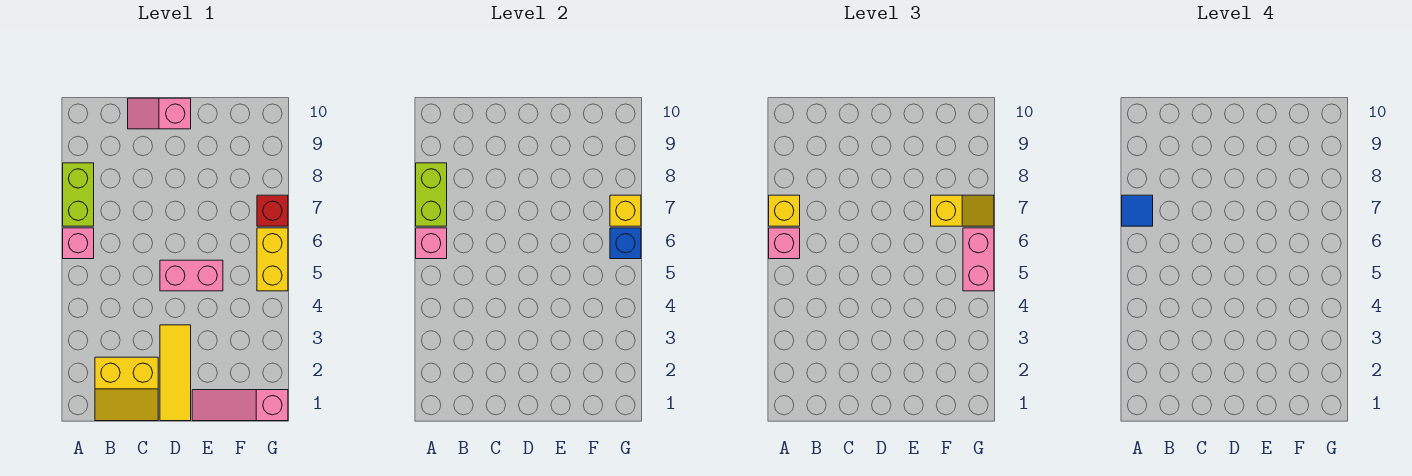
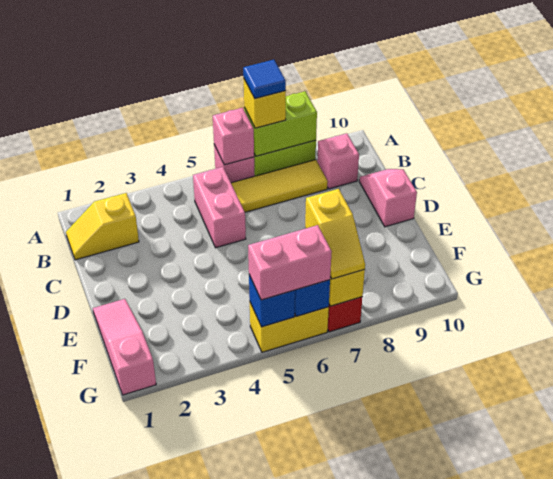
pink brick A6 level 3 -> pink brick B9 level 1
yellow slope B1:C2 level 1 top 2 -> yellow slope B1:B2 level 1 top 2
yellow tile D1:D3 level 1 -> yellow tile B6:B8 level 1
pink brick D5:E5 level 1 -> pink brick B5:C5 level 1
none -> blue brick G5 level 2

